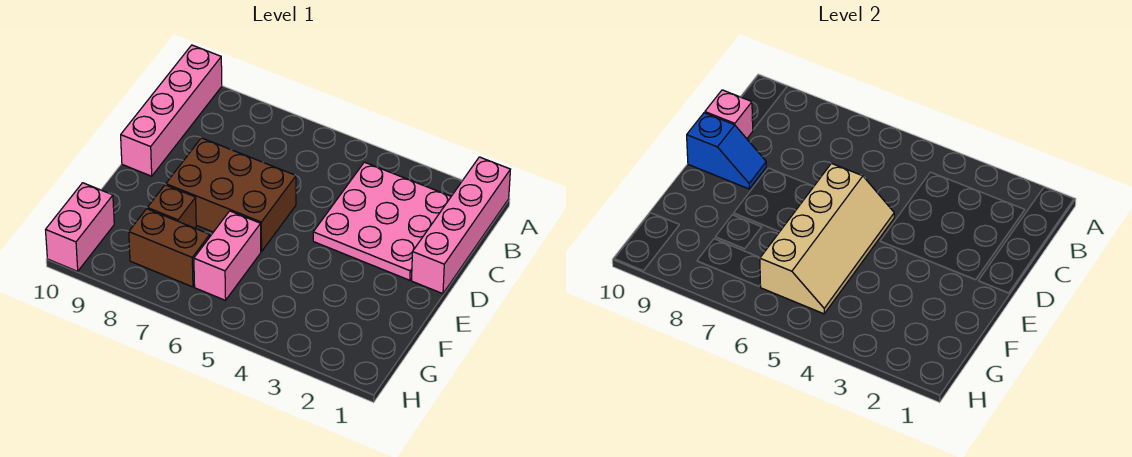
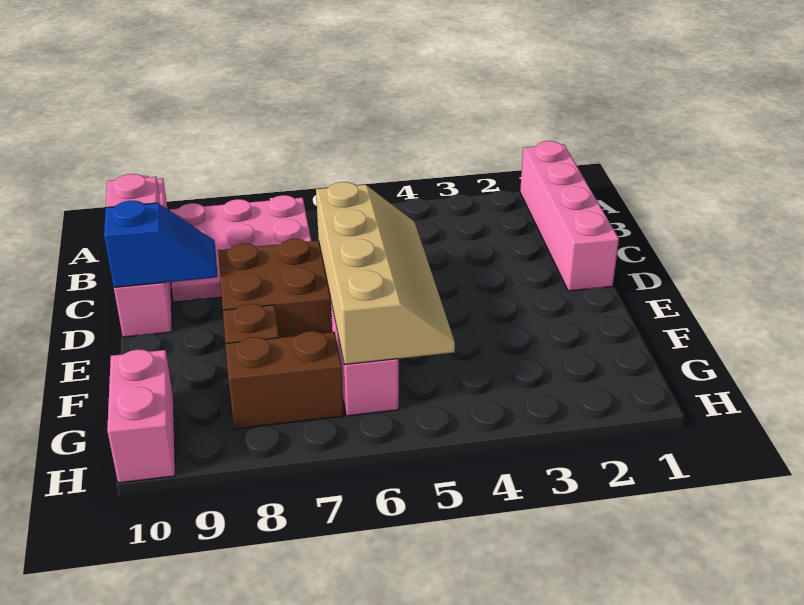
pink plate B2:D4 level 1 -> pink plate A7:C9 level 1

